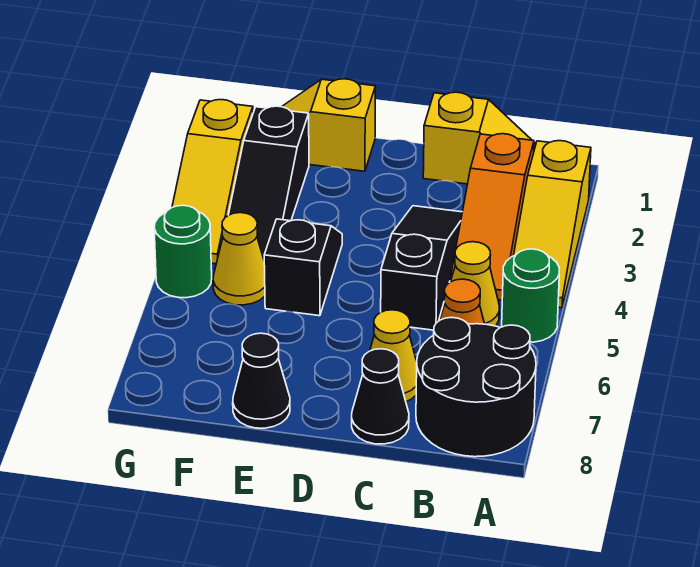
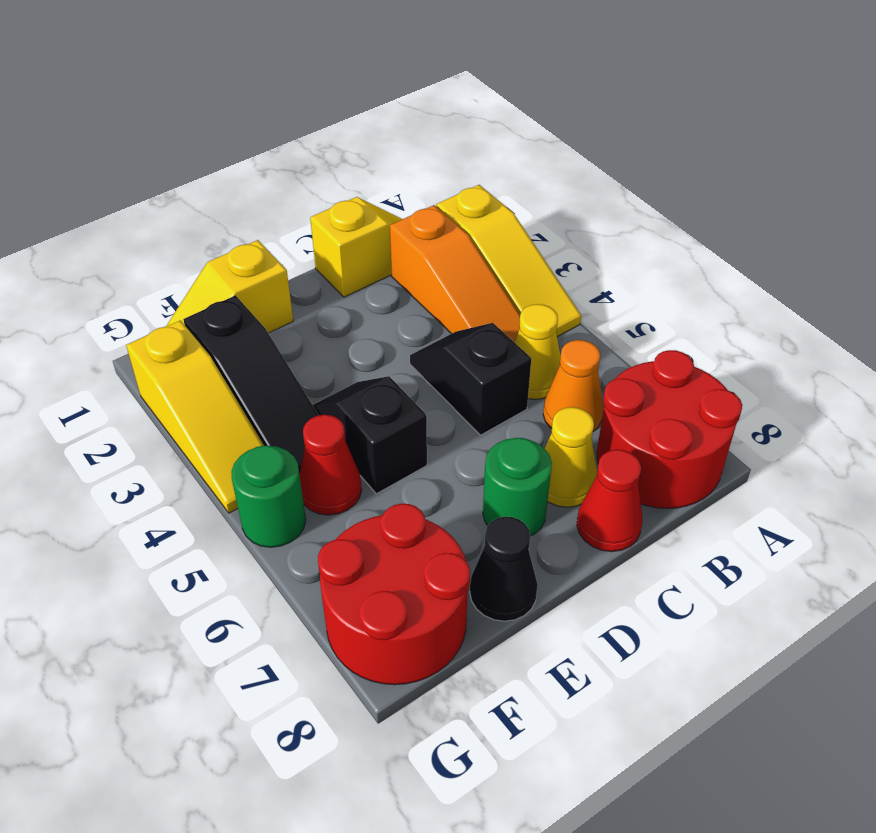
green round brick A5 level 1 -> green round brick D7 level 1
black round brick A7:B8 level 1 -> red round brick A7:B8 level 1
black slope C3:C5 level 1 top 5 -> black slope C4:C5 level 1 top 5
black cone C8 level 1 -> red cone C8 level 1
yellow cone F5 level 1 -> red cone F5 level 1
none -> red round brick F7:G8 level 1

